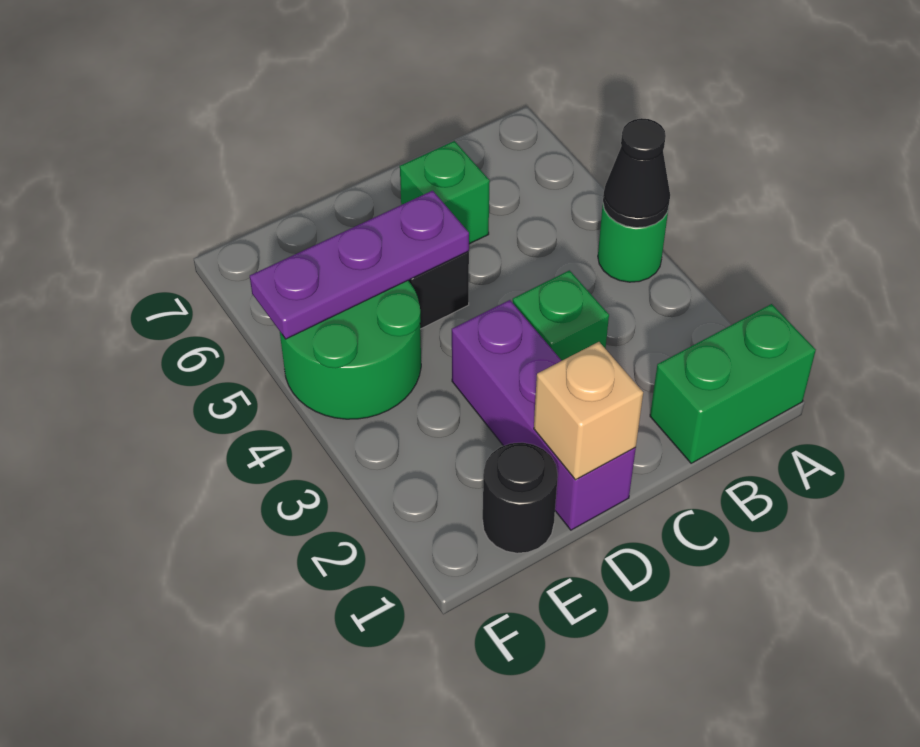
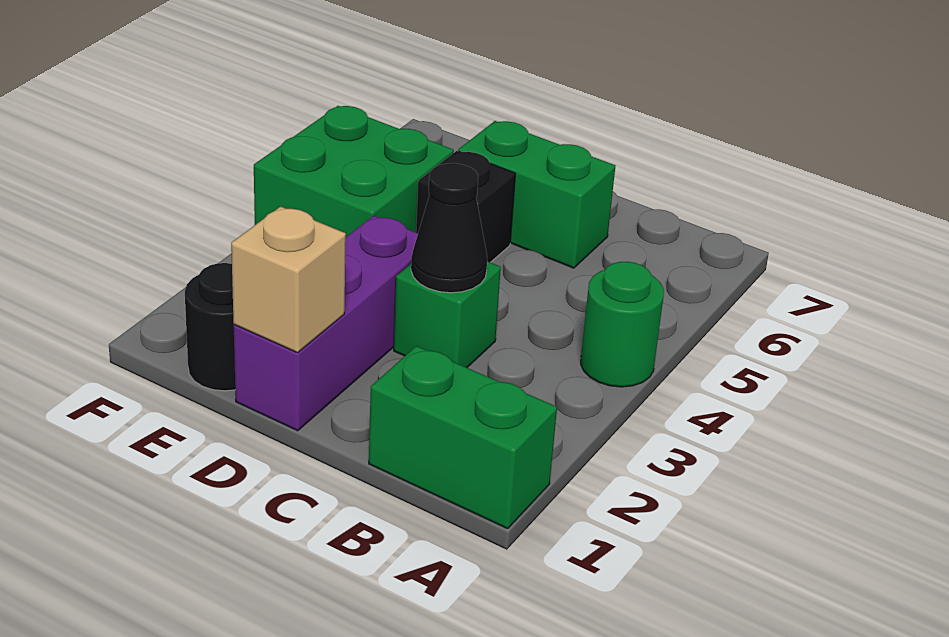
black cone A4 level 2 -> black cone C3 level 2
green brick C6 level 1 -> green brick C6:D6 level 1
purple plate D5:F5 level 2 -> none
green round brick E4:F5 level 1 -> green brick E4:F5 level 1

